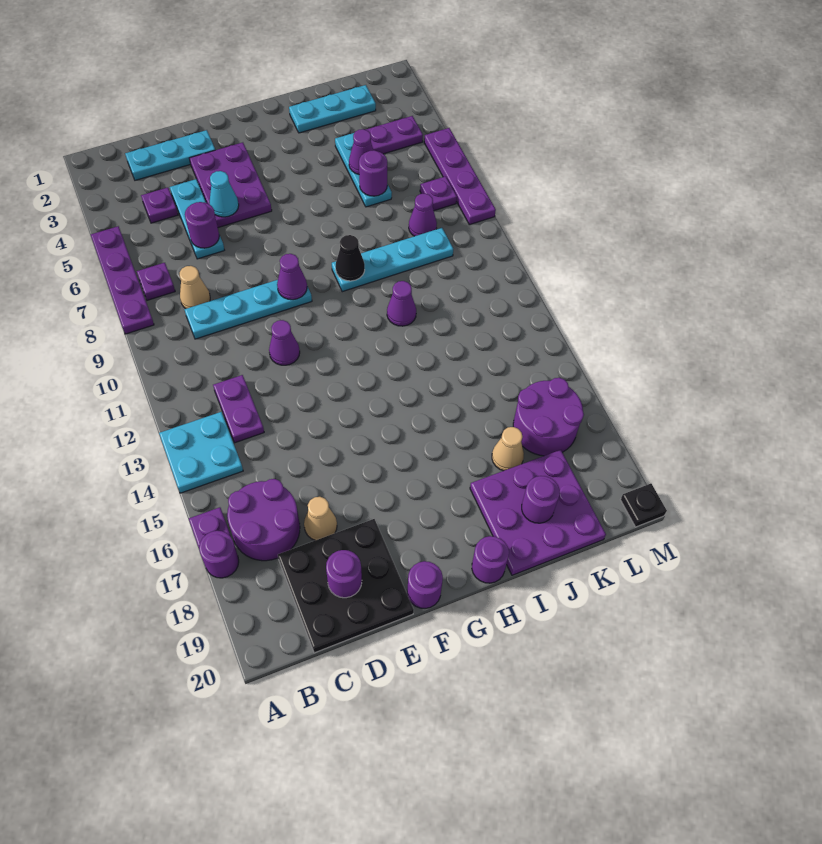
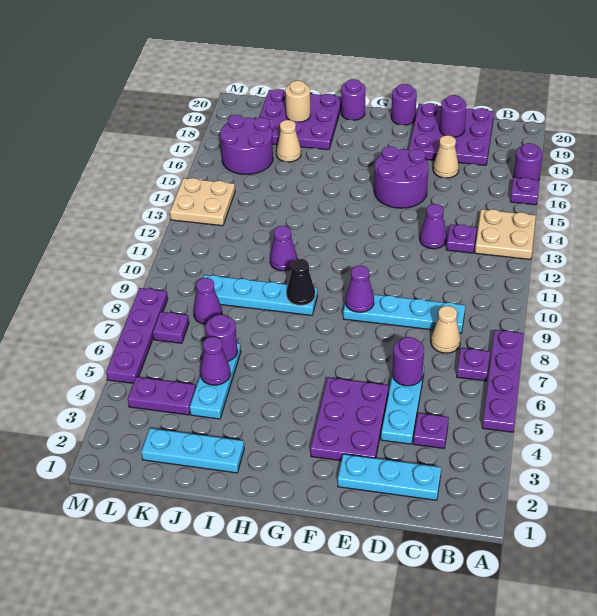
cyan plate A13:B14 level 1 -> tan plate A13:B14 level 1
purple round brick B16:C17 level 1 -> purple round brick E15:F16 level 1
purple plate C12:C13 level 1 -> purple plate C13 level 1
black plate C18:E20 level 1 -> purple plate C18:E20 level 1
cyan cone E5 level 2 -> none
purple cone E11 level 1 -> purple cone D13 level 1
purple round brick J19 level 2 -> tan round brick J19 level 2
none -> tan plate L13:M14 level 1
black plate M20 level 1 -> none

